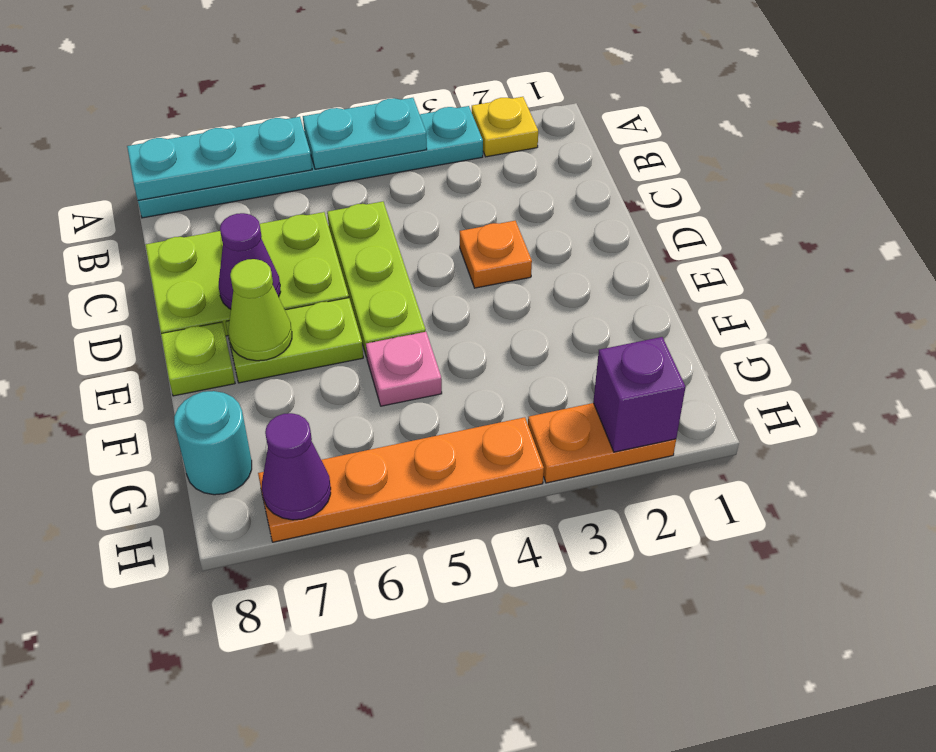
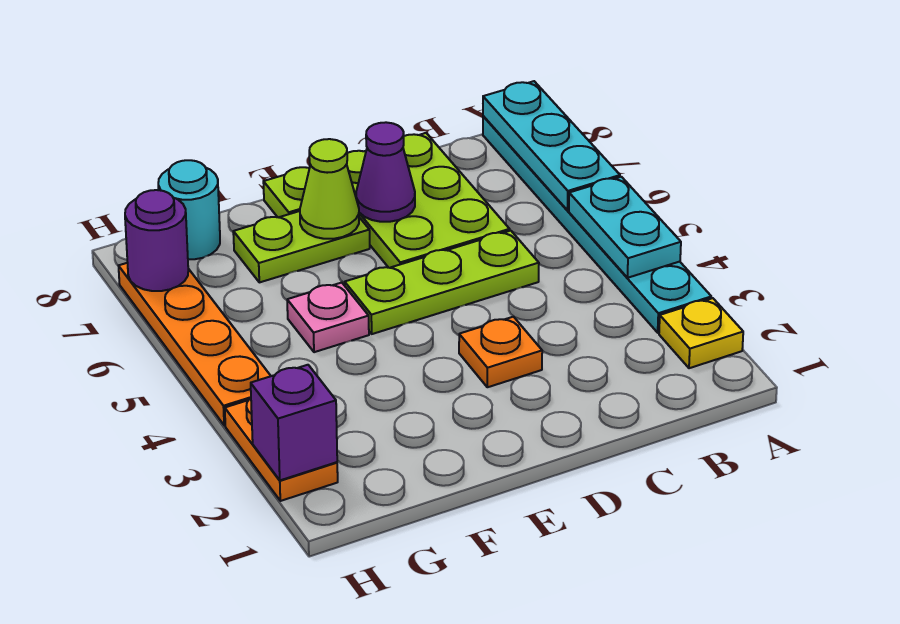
lime plate E6:E7 level 1 -> lime plate E7:F7 level 1
purple cone H7 level 2 -> purple round brick H7 level 2

